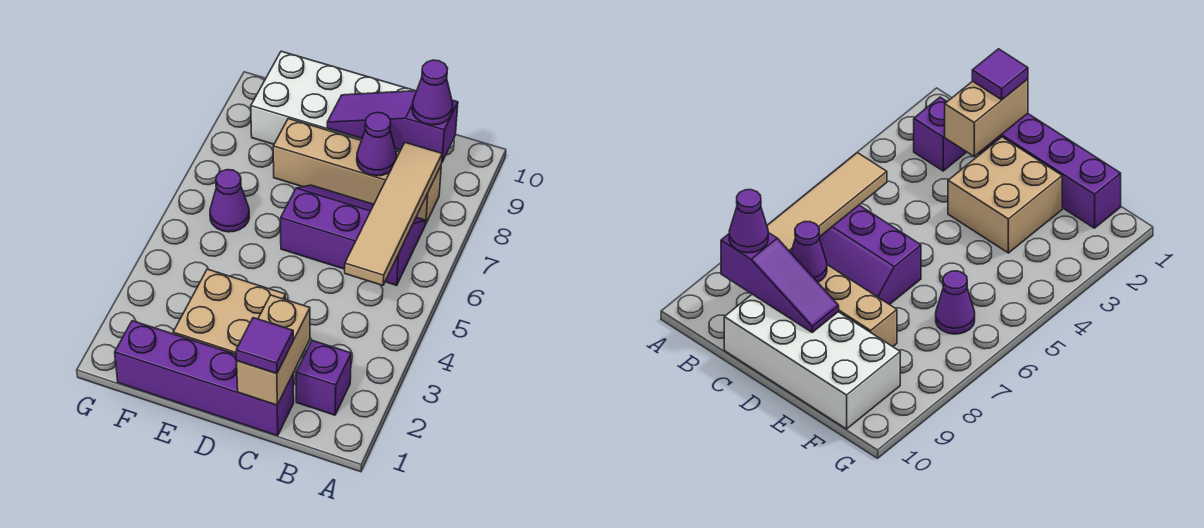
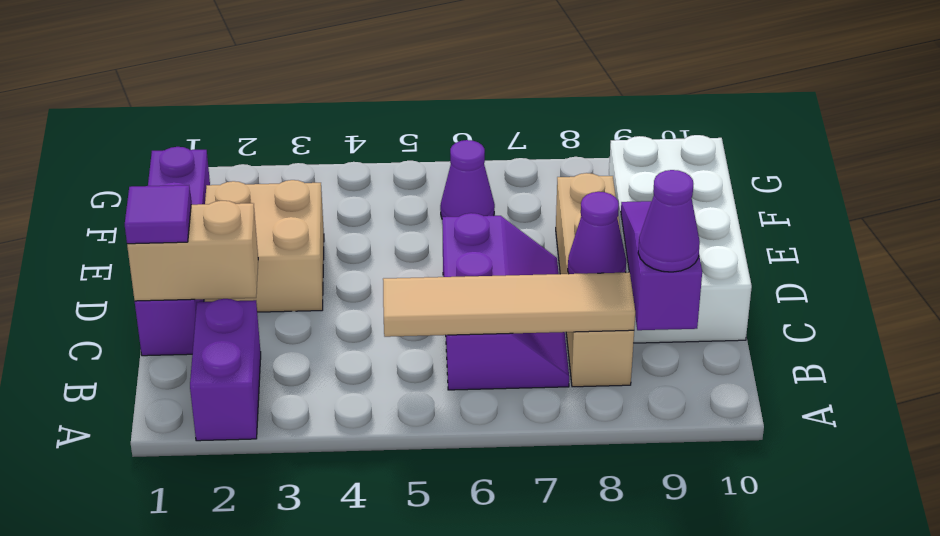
purple brick B2 level 1 -> purple brick A2:B2 level 1

